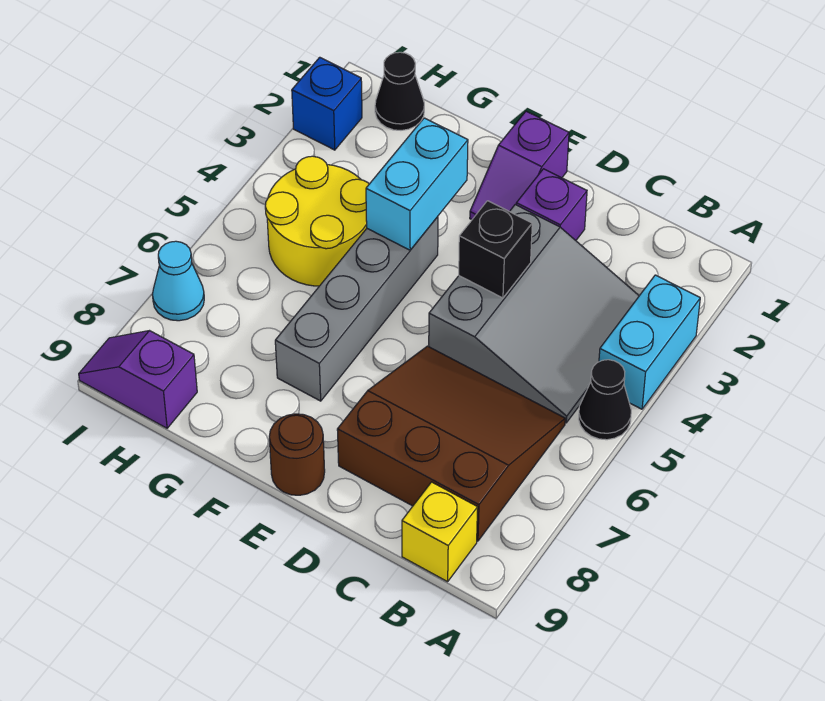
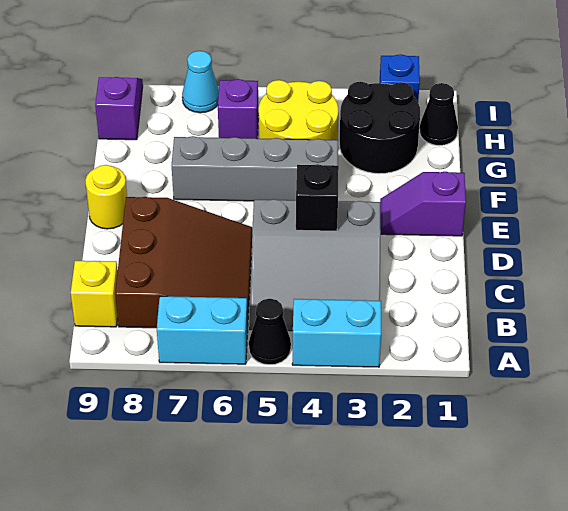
purple brick D2 level 1 -> purple brick H6 level 1
brown round brick E9 level 1 -> yellow round brick E9 level 1
cyan brick F3:F4 level 2 -> cyan brick A6:A7 level 1
none -> black round brick G2:H3 level 1

